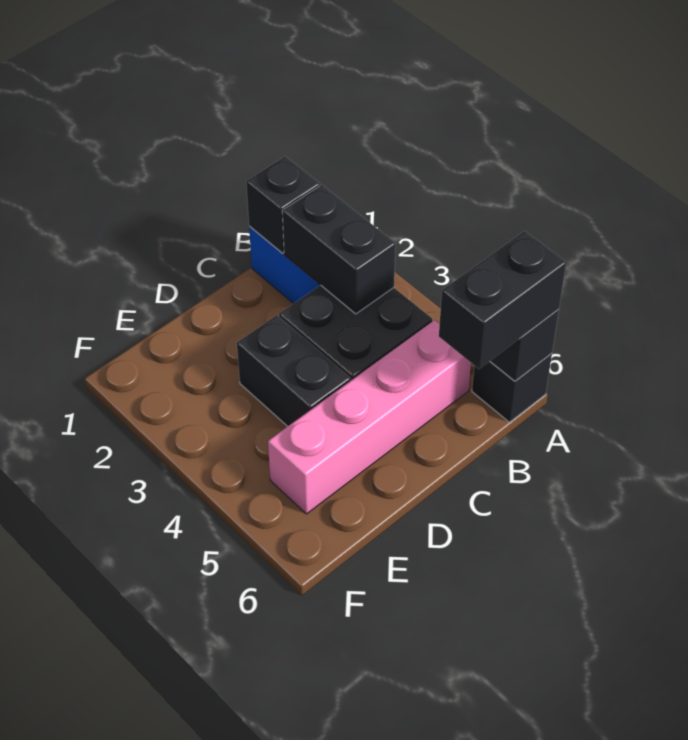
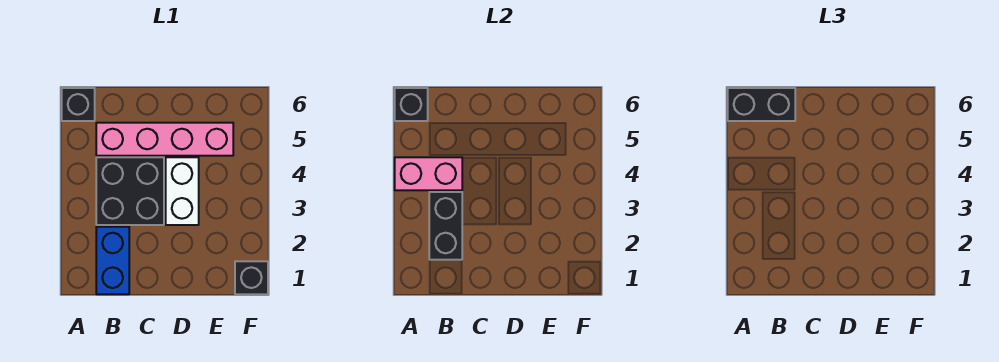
none -> pink brick A4:B4 level 2
black brick B1 level 2 -> black brick F1 level 1
black brick D3:D4 level 1 -> white brick D3:D4 level 1

